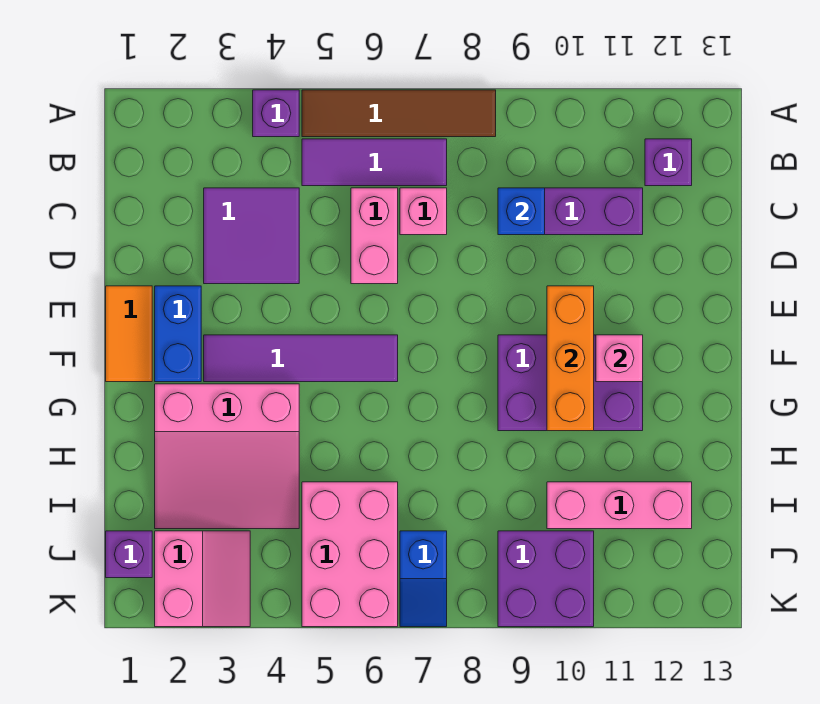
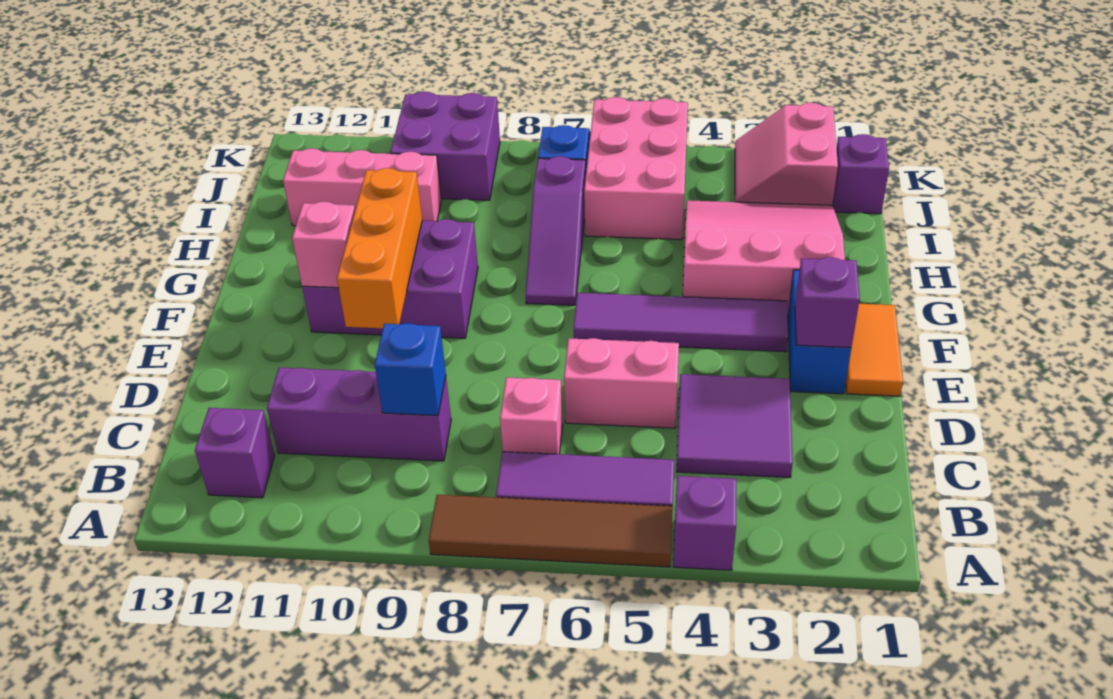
pink brick C6:D6 level 1 -> pink brick D5:D6 level 1
none -> purple brick E2 level 2
none -> purple slope G7:I7 level 1 top I

